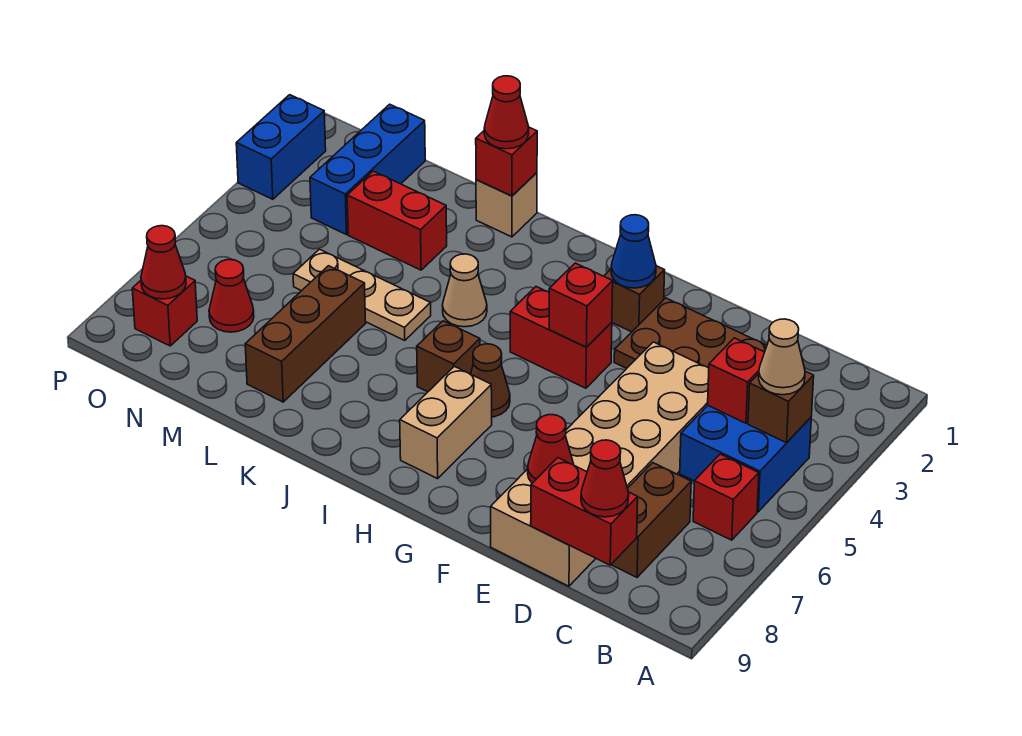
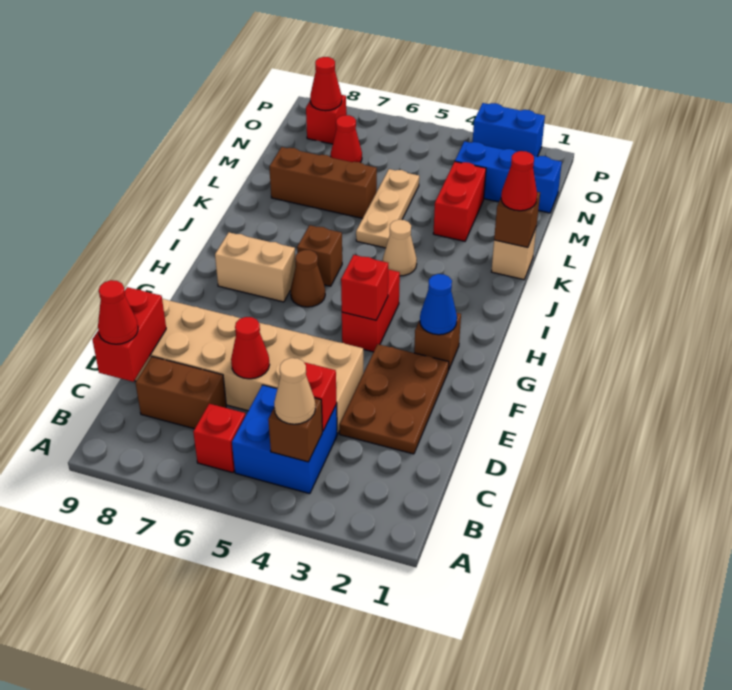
red cone E8 level 2 -> red cone D6 level 2
red brick K1 level 2 -> brown brick K1 level 2

